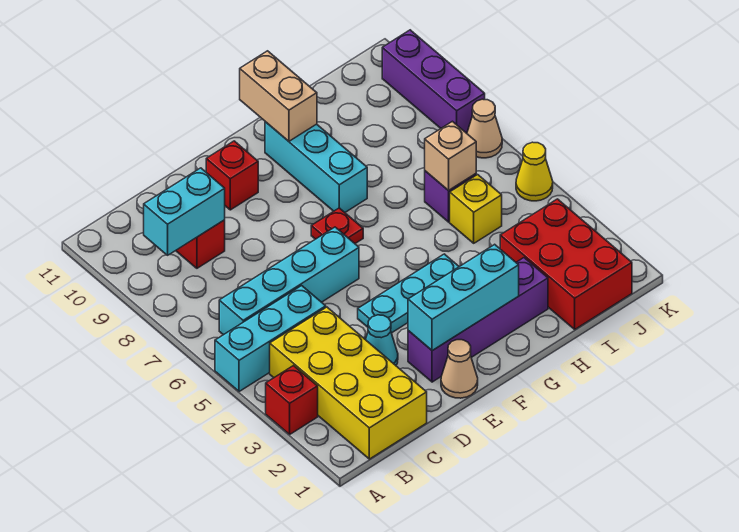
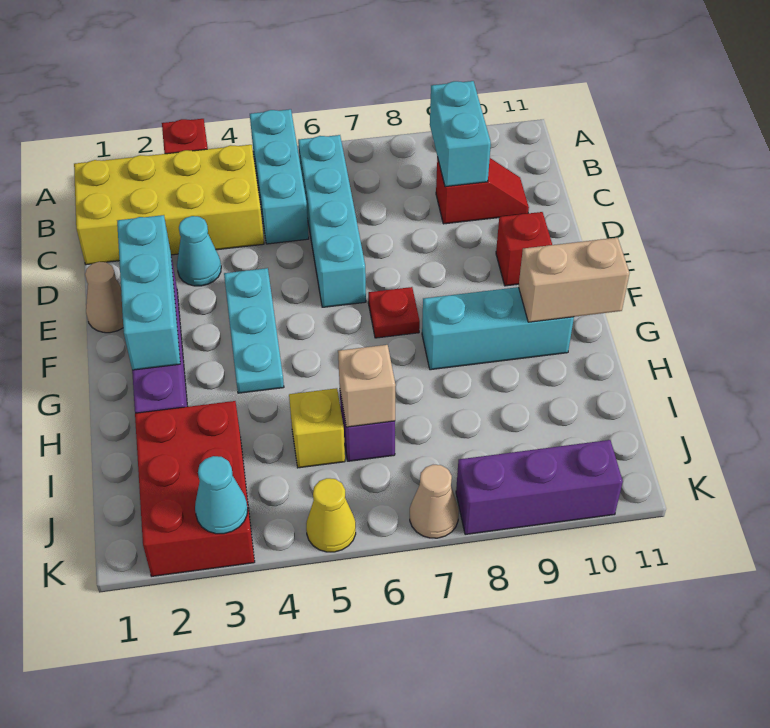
red brick I1:J3 level 1 -> red brick I2:K3 level 1
none -> cyan cone K3 level 2

